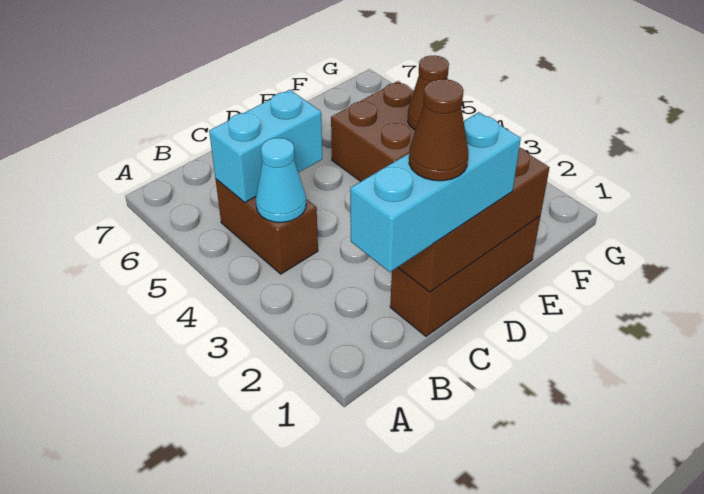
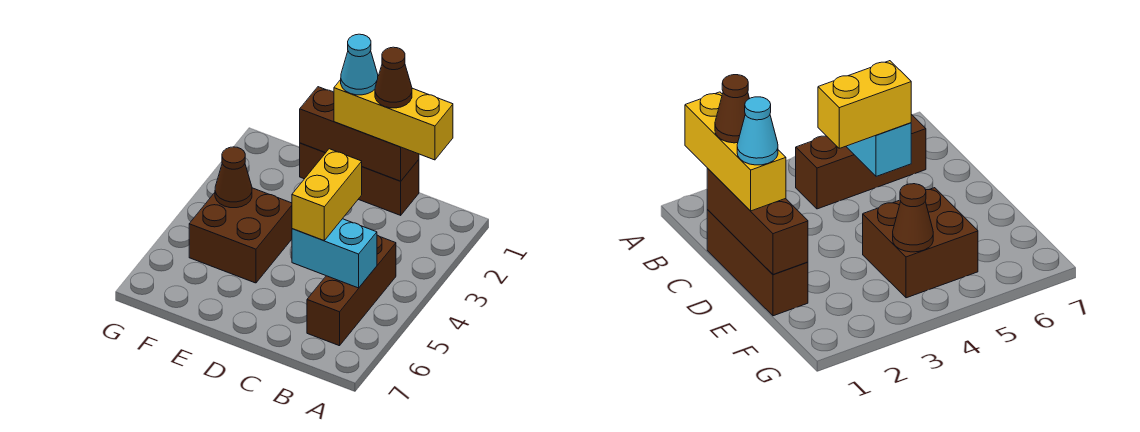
cyan brick B1:D1 level 3 -> yellow brick B1:D1 level 3
brown brick B4:B5 level 1 -> brown brick B4:B6 level 1
cyan cone B4 level 2 -> cyan cone D1 level 4
none -> yellow brick C4:C5 level 3

